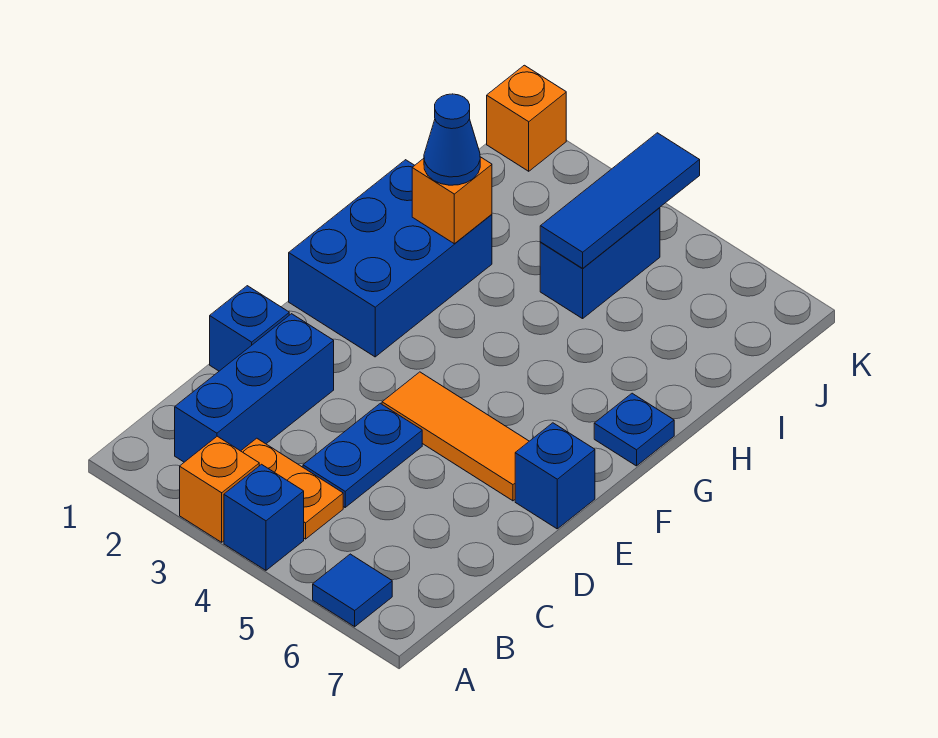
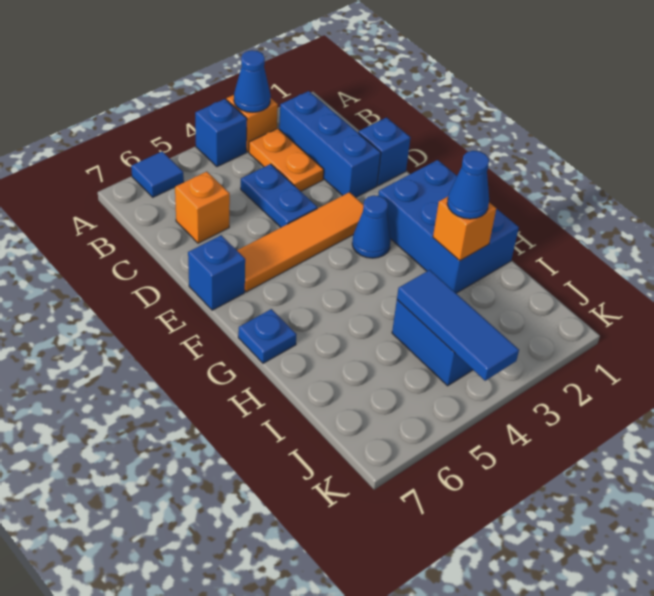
none -> blue cone A3 level 2
orange plate B3:B4 level 1 -> orange plate B3:C3 level 1
orange tile E4:E6 level 1 -> orange tile E3:E6 level 1
none -> blue cone F3 level 1
orange brick K1 level 1 -> orange brick C6 level 1

